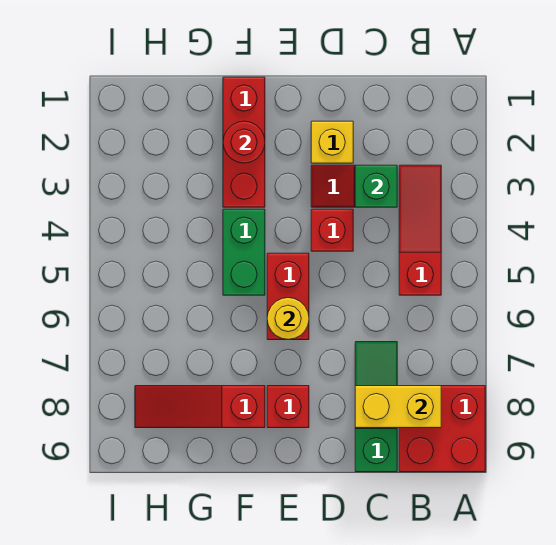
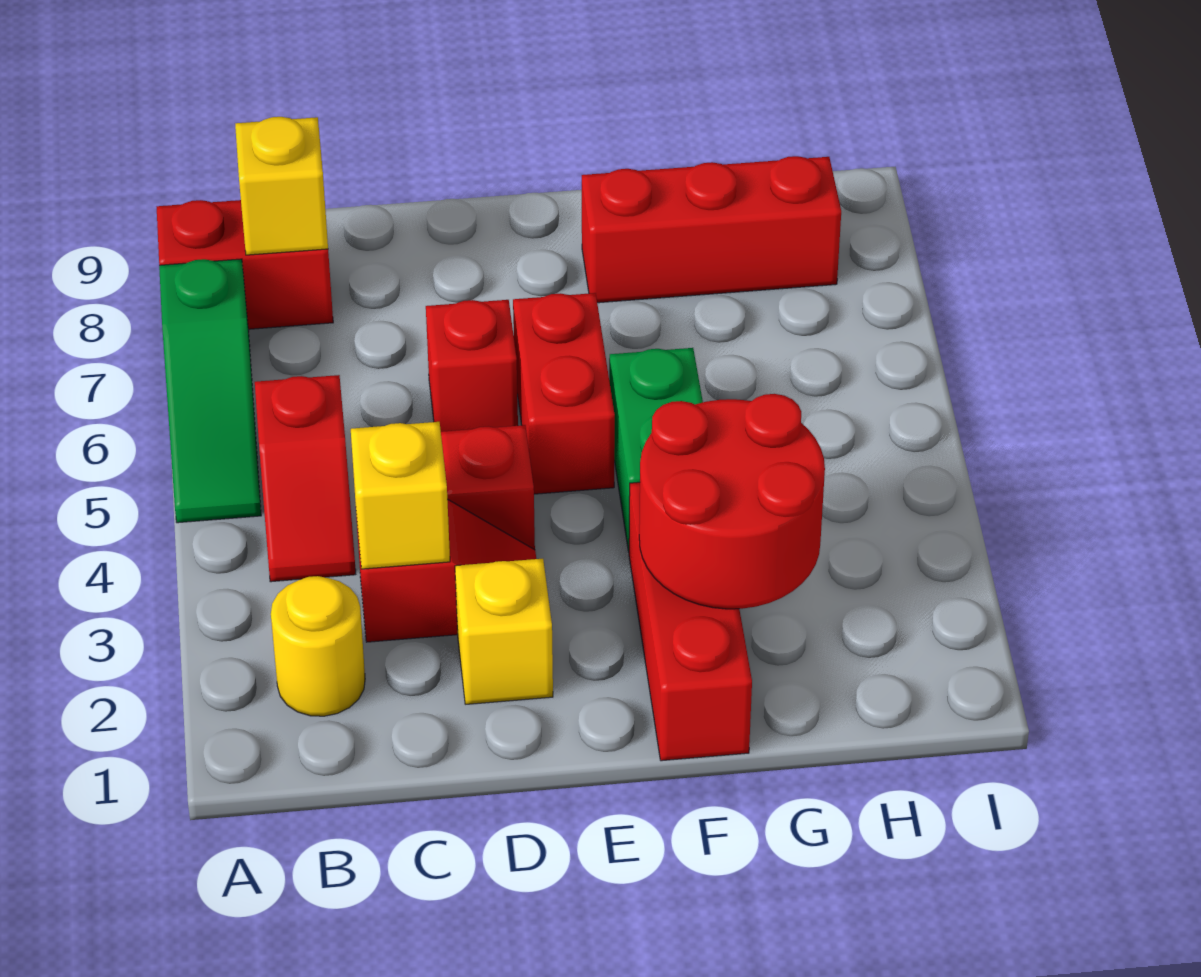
red brick A8:B9 level 1 -> red brick A8:B8 level 1
red slope B3:B5 level 1 top 5 -> red slope B4:B5 level 1 top 5
yellow brick B8:C8 level 2 -> yellow brick B8 level 2
green brick C3 level 2 -> yellow brick C3 level 2
green slope C7:C9 level 1 top 9 -> green slope A5:A7 level 1 top 7
yellow round brick E6 level 2 -> yellow round brick B2 level 1
red brick E8 level 1 -> red brick D6 level 1
red round brick F2 level 2 -> red round brick F2:G3 level 2
red slope F8:H8 level 1 top F -> red brick F8:H8 level 1

